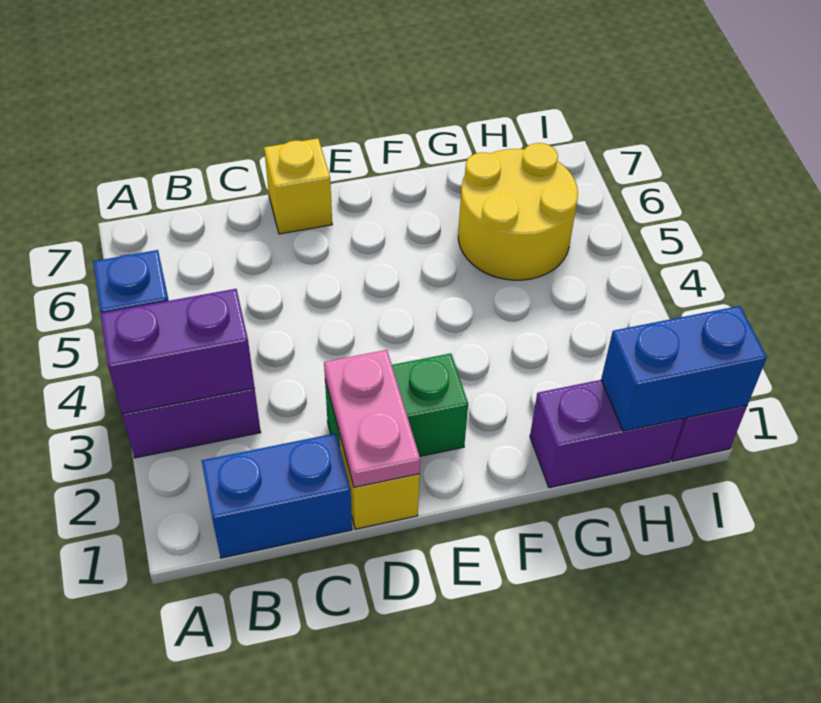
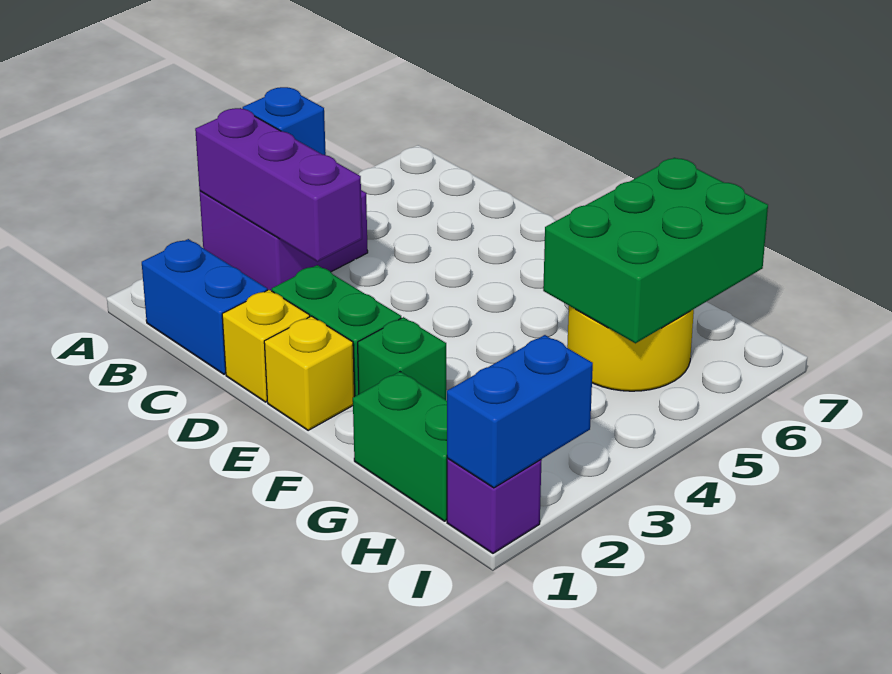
purple brick A3:B3 level 2 -> purple brick A3:C3 level 2
pink plate D1:D2 level 2 -> none
yellow brick D7 level 1 -> yellow brick E1 level 1
none -> green brick F2 level 1
purple brick G1:H1 level 1 -> green brick G1:H1 level 1
none -> green brick G5:H7 level 2
blue brick H1:I1 level 2 -> blue brick I1:I2 level 2

